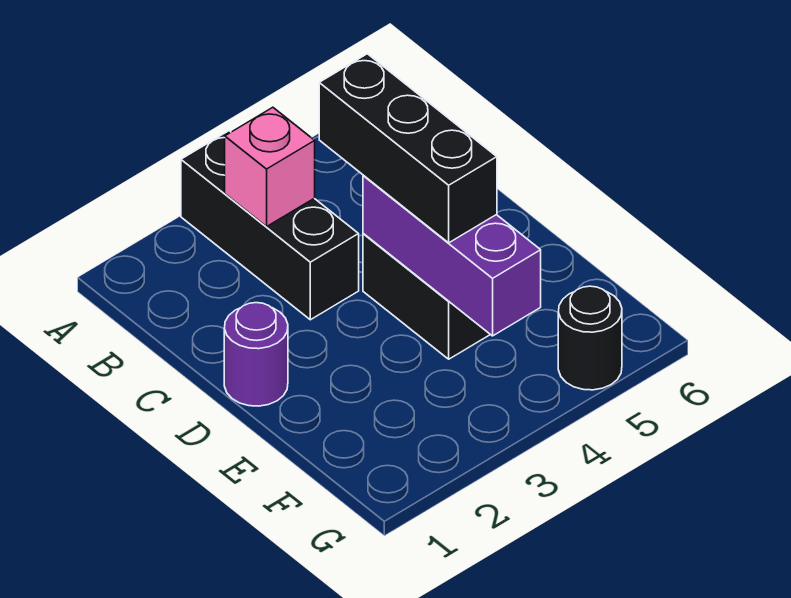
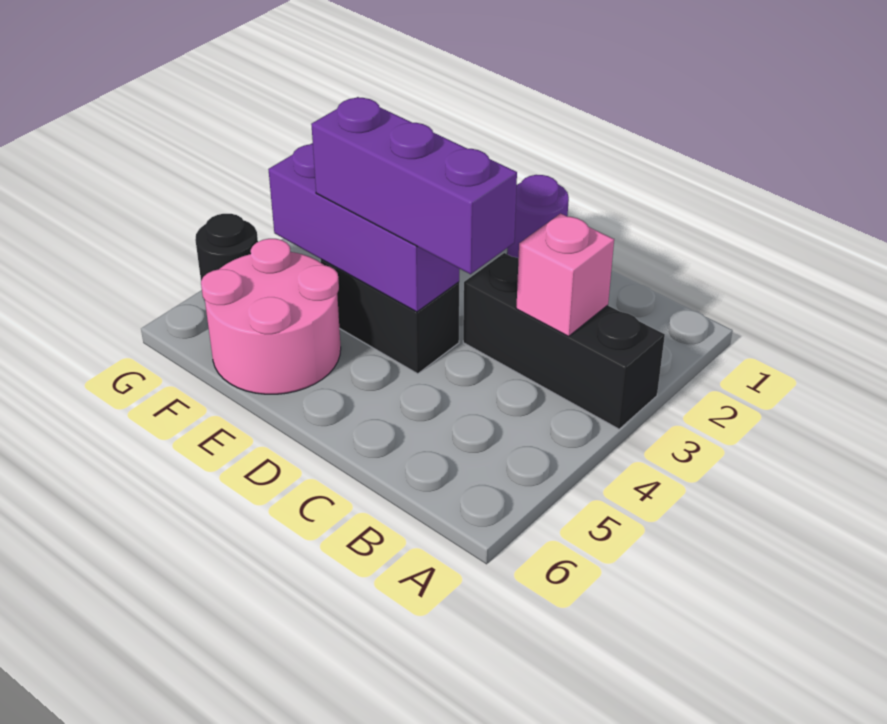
black brick C4:E4 level 3 -> purple brick C4:E4 level 3
none -> pink round brick E5:F6 level 1

